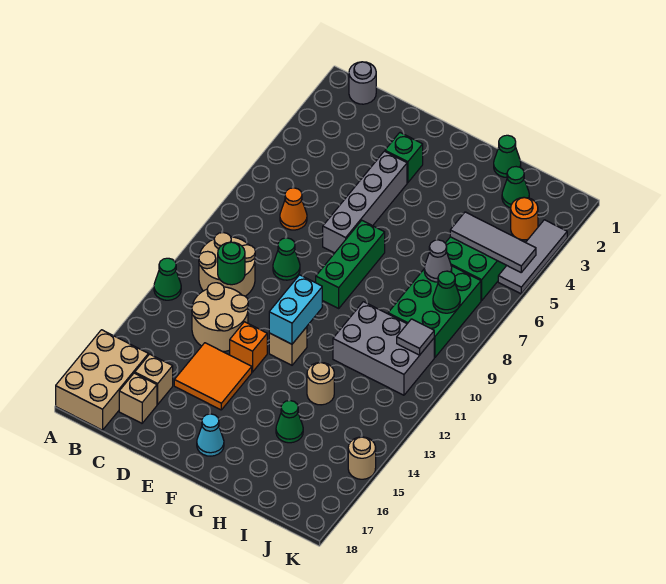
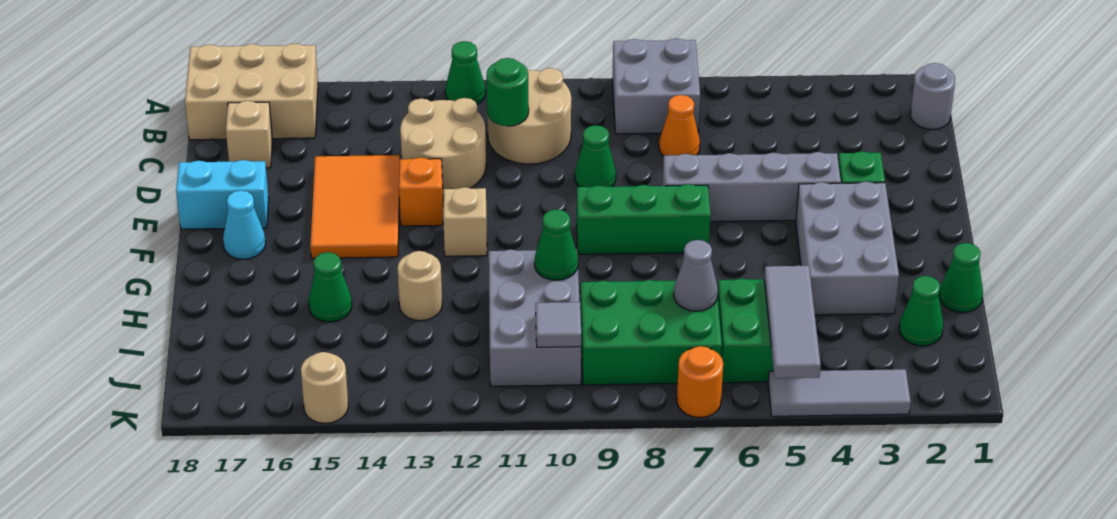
none -> grey brick A7:B8 level 1
tan brick C16 level 1 -> none
orange tile D14:E15 level 1 -> orange tile D14:F15 level 1
none -> grey brick F3:H4 level 1
cyan brick F11:F12 level 2 -> cyan brick E17:E18 level 1
orange round brick J3 level 1 -> orange round brick K7 level 1
green cone J8 level 2 -> green cone H10 level 2

